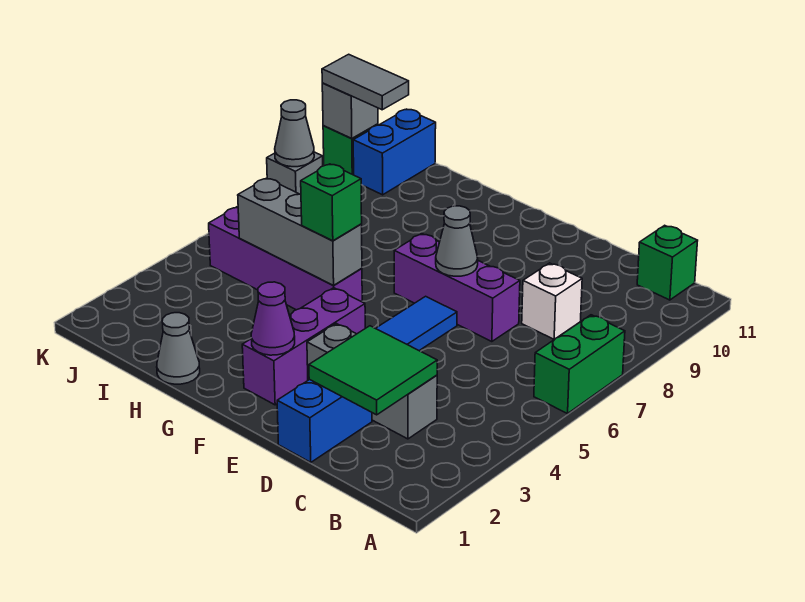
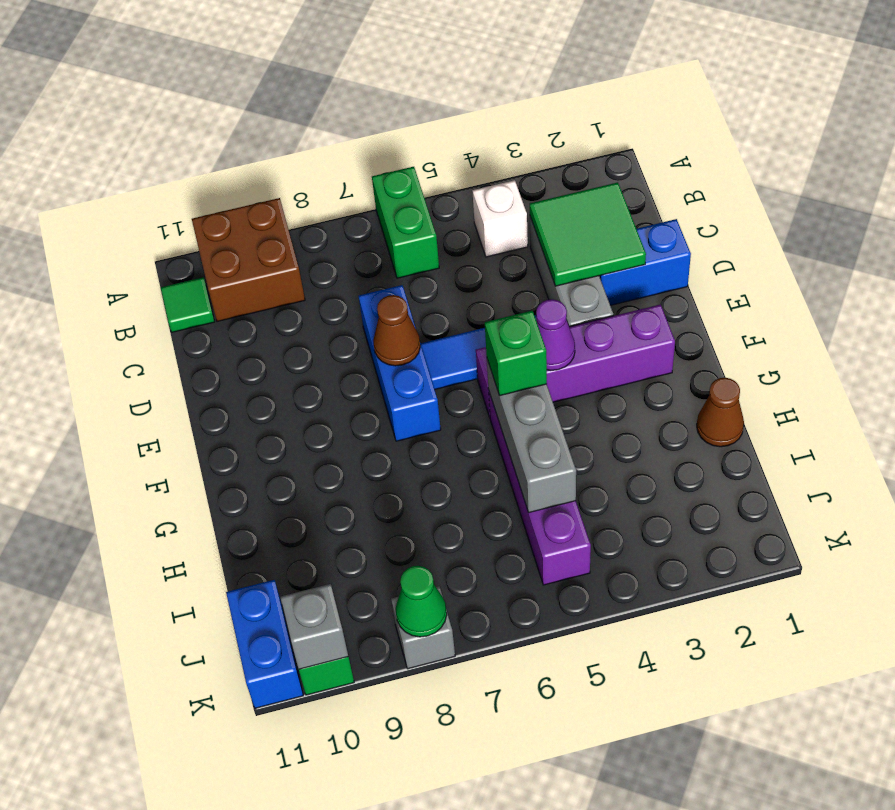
green brick A6:A7 level 1 -> green brick A6:B6 level 1
none -> brown brick A9:B10 level 1
green brick B11 level 1 -> green tile B11 level 1
white brick C8 level 1 -> white brick B4 level 1
purple brick D7:F7 level 1 -> blue brick D7:F7 level 1
grey cone E7 level 2 -> brown cone E7 level 2
purple brick F2:F4 level 1 -> purple brick F2:F5 level 1
purple cone F2 level 2 -> purple cone F4 level 2
grey cone H1 level 1 -> brown cone H1 level 1
blue brick J10:J11 level 1 -> blue brick J11:K11 level 1
grey tile J10:K10 level 3 -> none
grey cone K8 level 2 -> green cone K8 level 2

